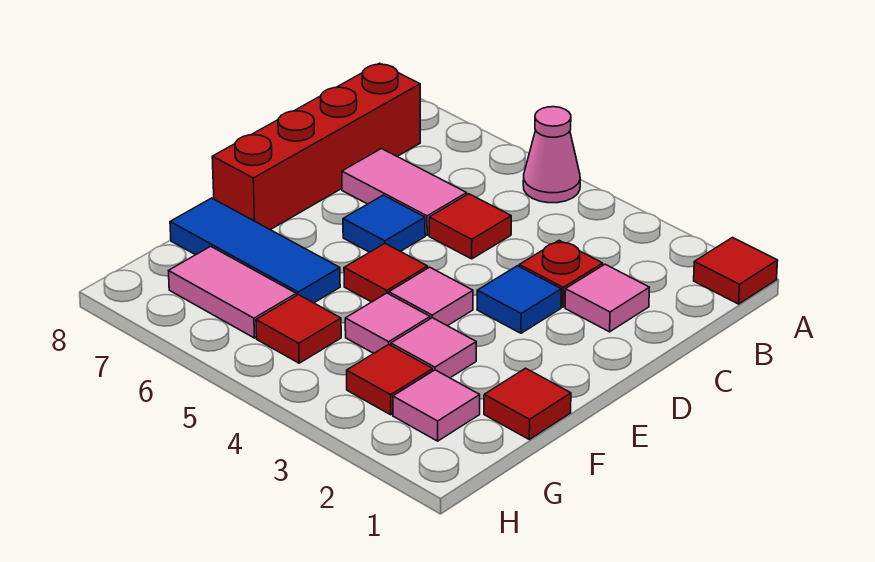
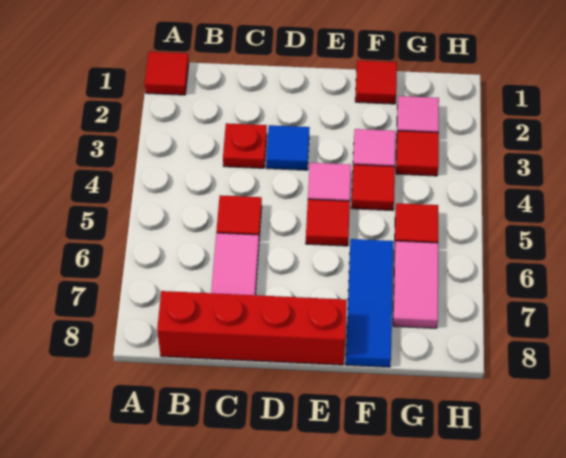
pink cone A5 level 1 -> none
pink tile C2 level 1 -> none
blue tile D6 level 1 -> none
pink tile F4 level 1 -> red tile F4 level 1

